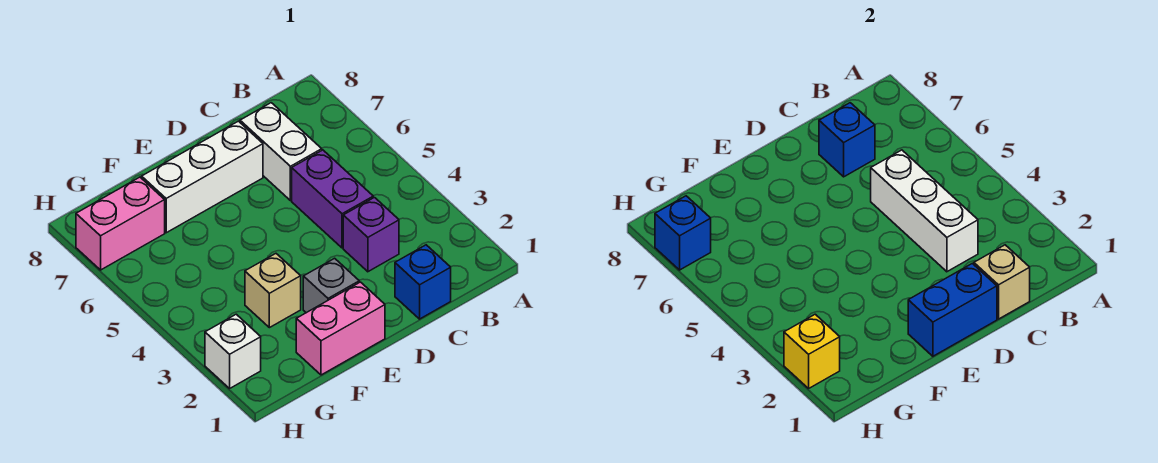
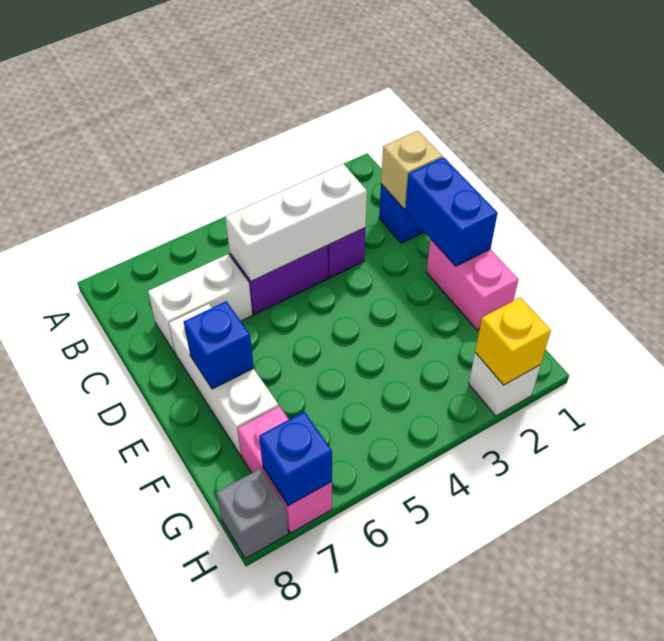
blue brick C7 level 2 -> blue brick E7 level 2
grey brick E2 level 1 -> grey brick H8 level 1
tan brick F3 level 1 -> none

